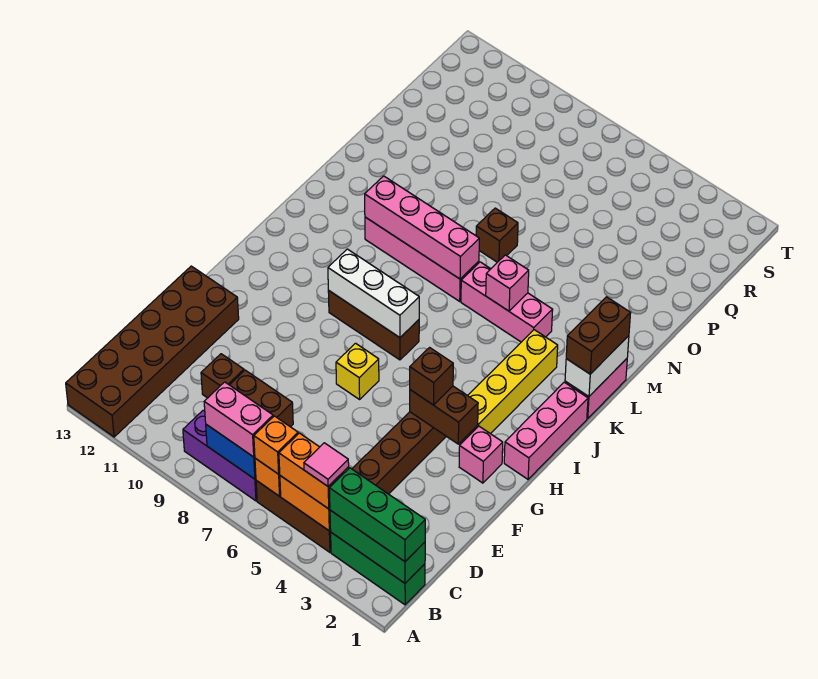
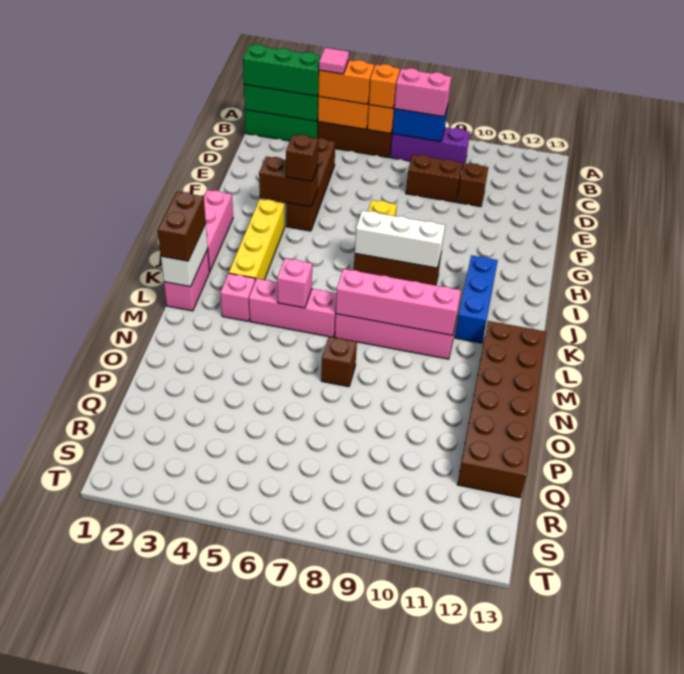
brown brick A12:F13 level 1 -> brown brick L12:Q13 level 1
pink brick G2 level 1 -> pink brick L3 level 1
none -> blue brick I11:K11 level 1

